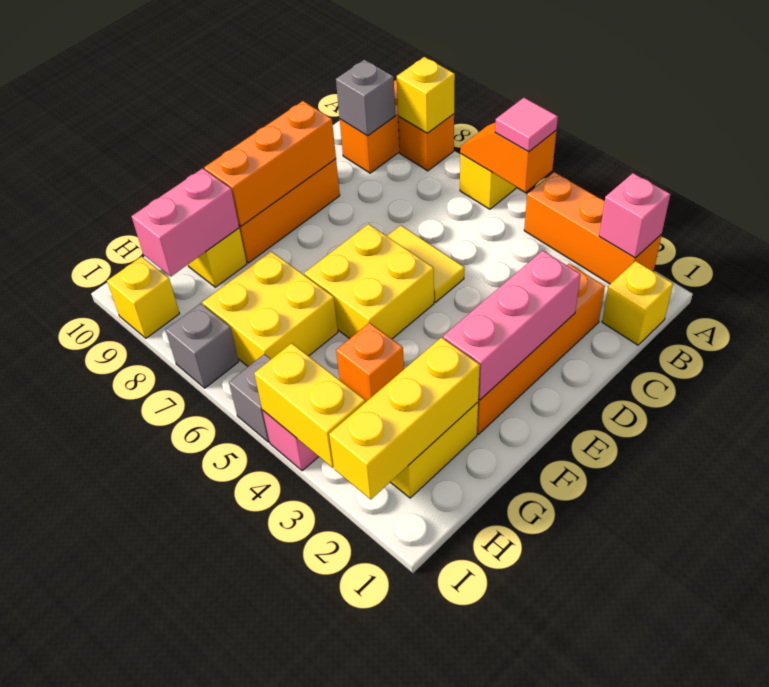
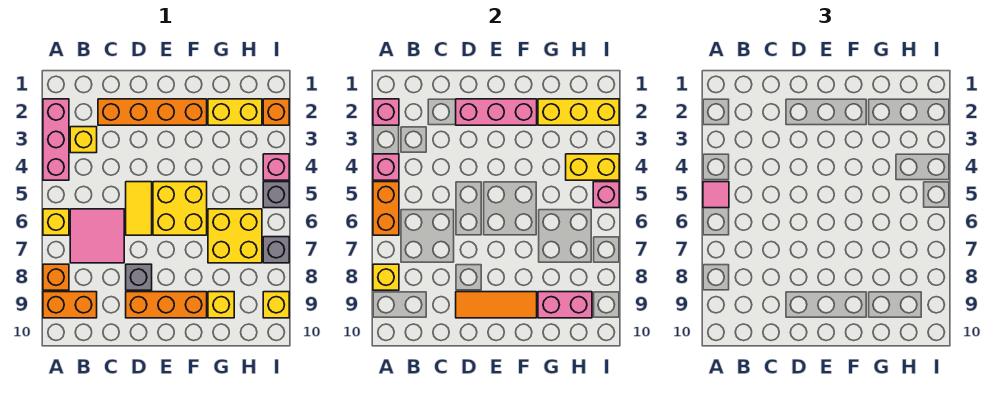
orange brick A2:A4 level 1 -> pink brick A2:A4 level 1
none -> pink brick A4 level 2
orange slope A5:A6 level 2 top 5 -> orange brick A5:A6 level 2
yellow brick B1 level 1 -> yellow brick B3 level 1
none -> pink tile B6:C7 level 1
grey brick B9 level 2 -> grey brick D8 level 1
orange brick D9:F9 level 2 -> orange tile D9:F9 level 2
orange brick G4 level 1 -> orange brick I2 level 1
yellow brick I3:I4 level 2 -> yellow brick H4:I4 level 2
none -> pink brick I5 level 2

